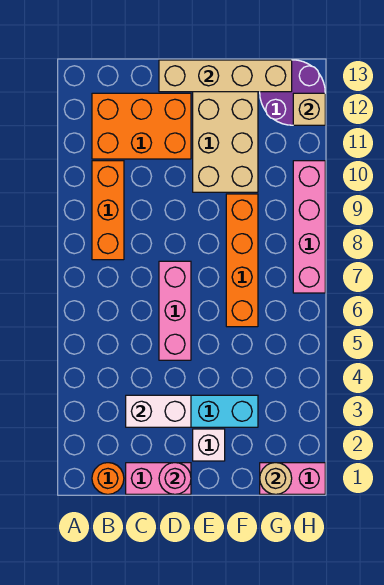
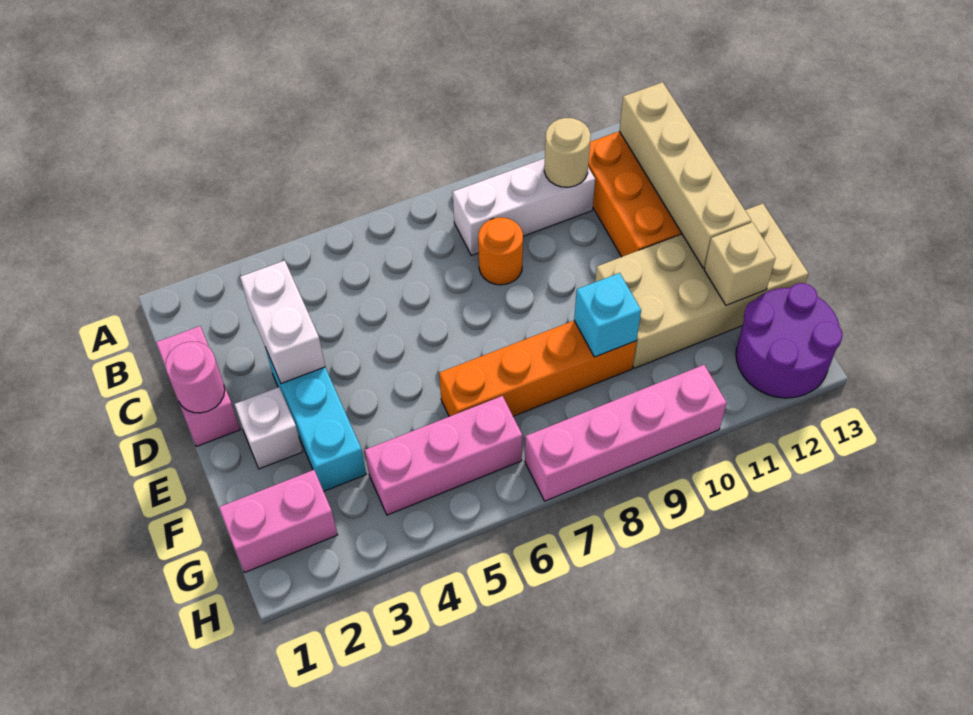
orange round brick B1 level 1 -> orange round brick C8 level 1
orange brick B8:B10 level 1 -> white brick B8:B10 level 1
pink brick D5:D7 level 1 -> pink brick G4:G6 level 1
tan brick D13:G13 level 2 -> tan brick B12:E12 level 2
none -> cyan brick F9 level 2
pink brick G1:H1 level 1 -> pink brick G1:G2 level 1
tan round brick G1 level 2 -> tan round brick B10 level 2
tan brick H12 level 2 -> tan brick F12 level 2

